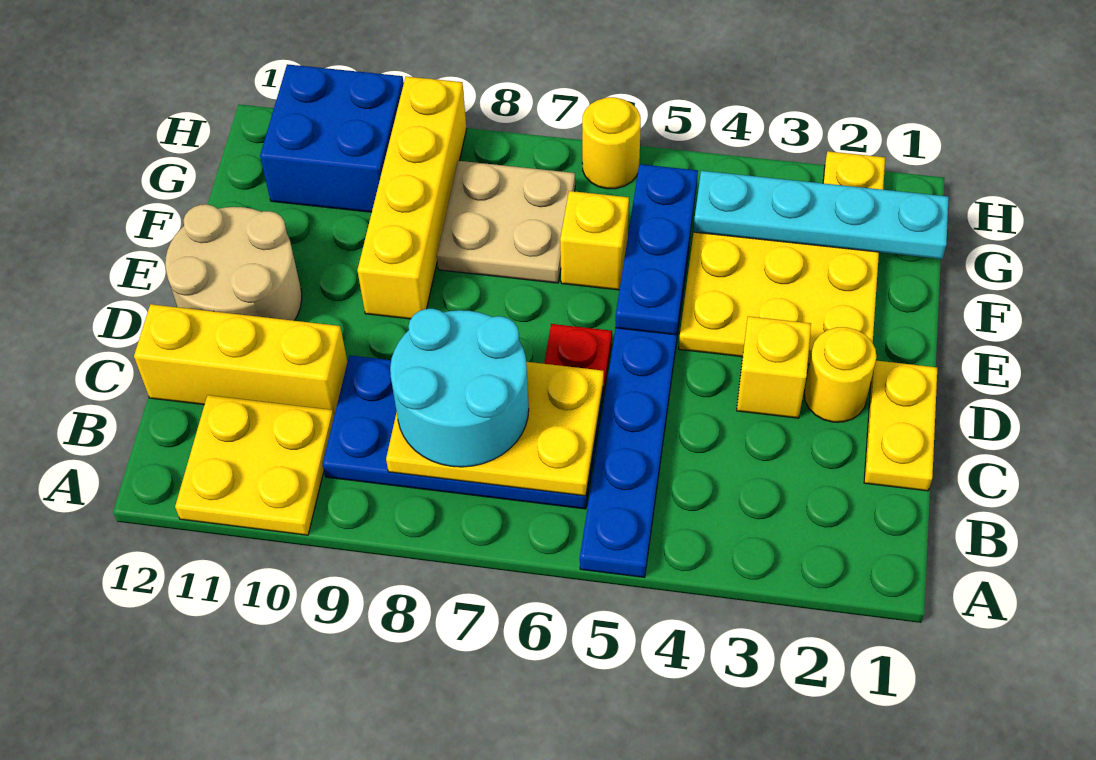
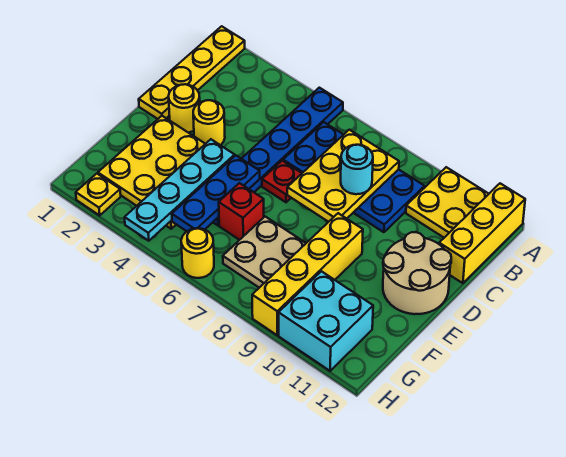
yellow plate B6:C8 level 2 -> yellow plate B7:D8 level 2
cyan round brick B7:C8 level 3 -> cyan round brick C8 level 3
yellow plate C1:D1 level 1 -> yellow plate A1:D1 level 1
yellow brick C10:C12 level 1 -> yellow brick A12:C12 level 1
yellow brick D3 level 1 -> yellow round brick D3 level 1
yellow brick F6 level 1 -> red brick F6 level 1
cyan plate G1:G4 level 2 -> cyan plate E4:H4 level 2
blue brick G10:H11 level 1 -> cyan brick G10:H11 level 1

